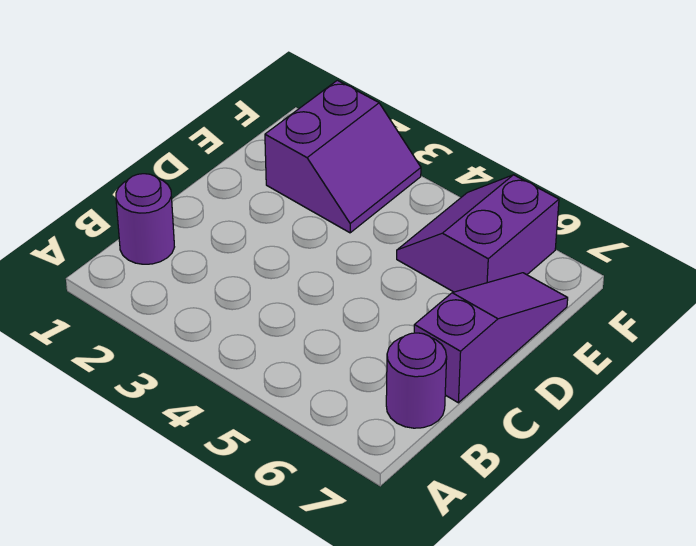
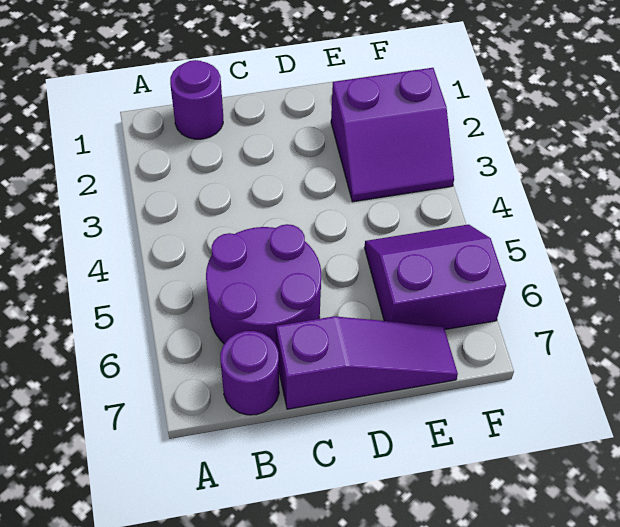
none -> purple round brick B5:C6 level 1

